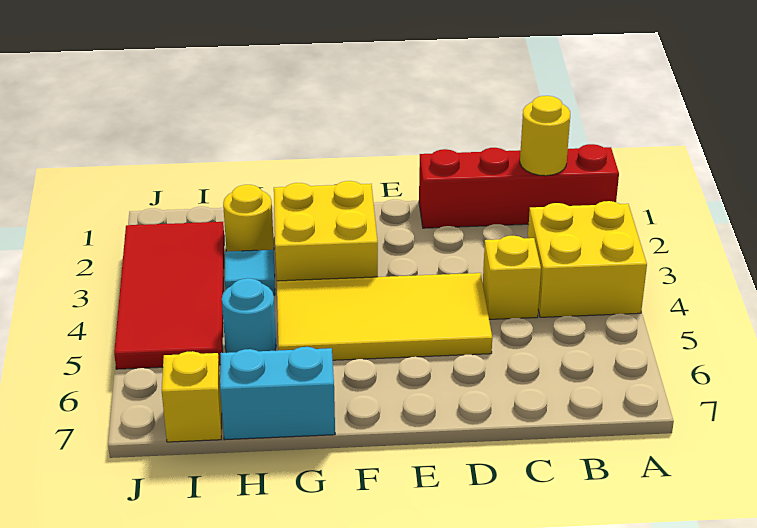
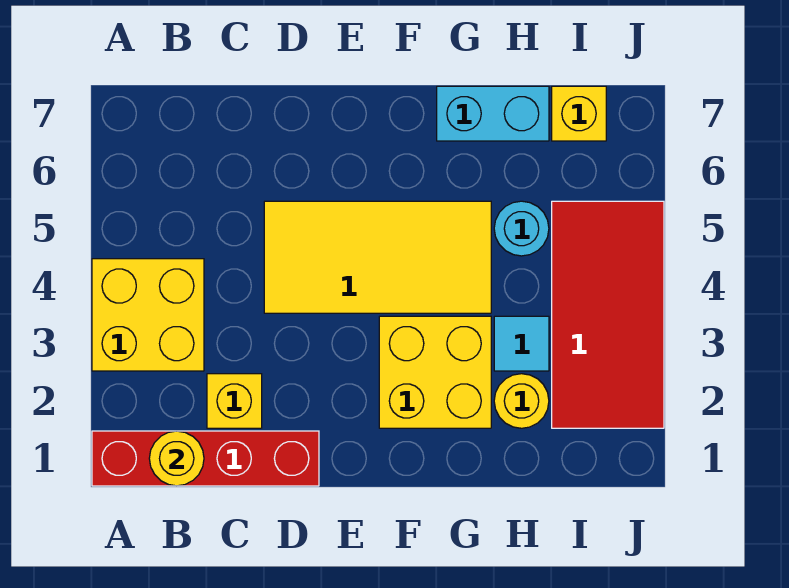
yellow brick C4 level 1 -> yellow brick C2 level 1

